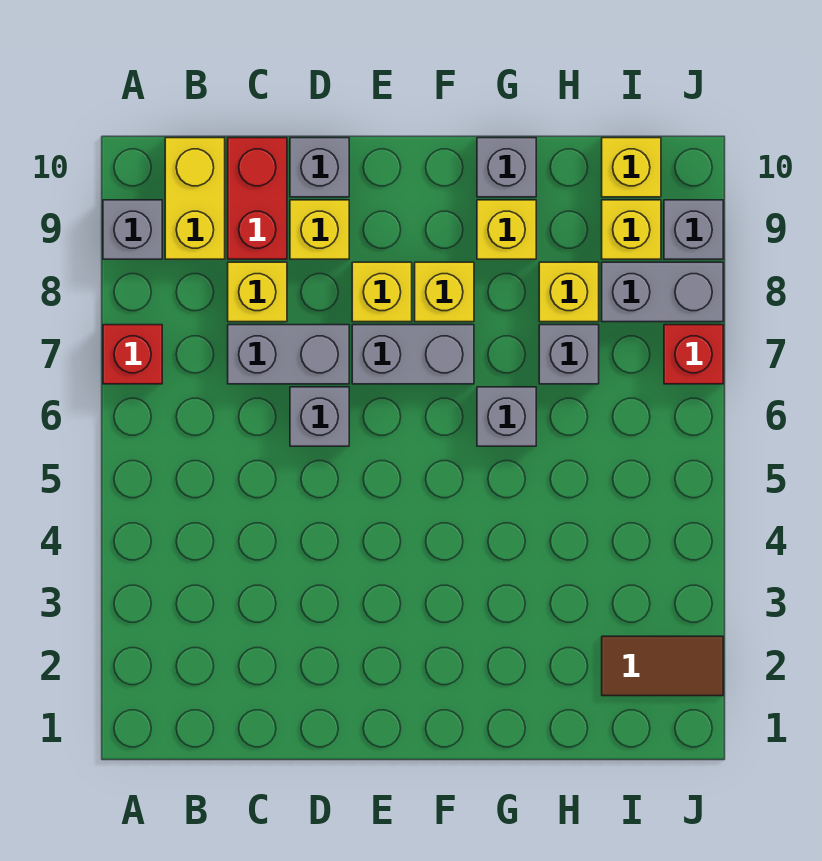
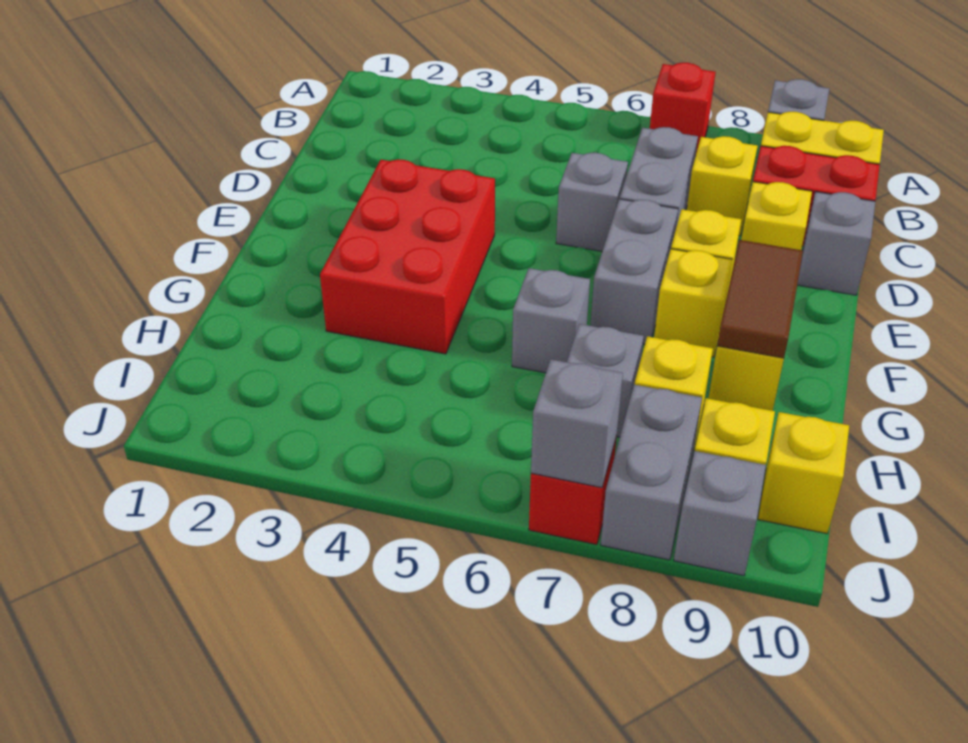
none -> red brick E3:G4 level 1
grey brick G10 level 1 -> grey brick J7 level 2
brown tile I2:J2 level 1 -> brown tile F9:G9 level 2

